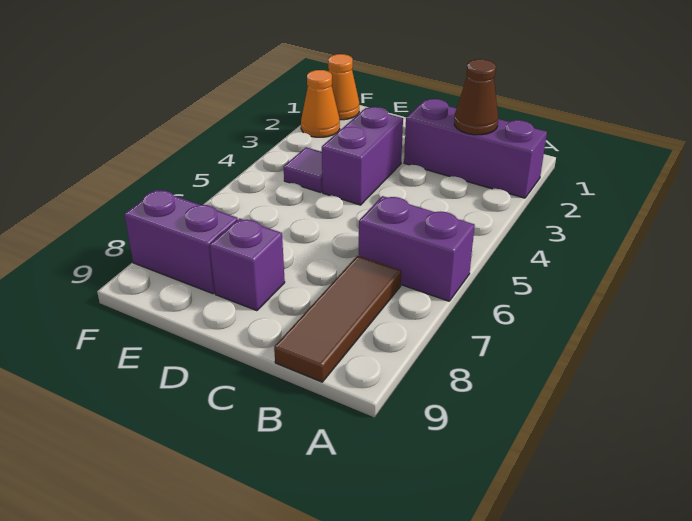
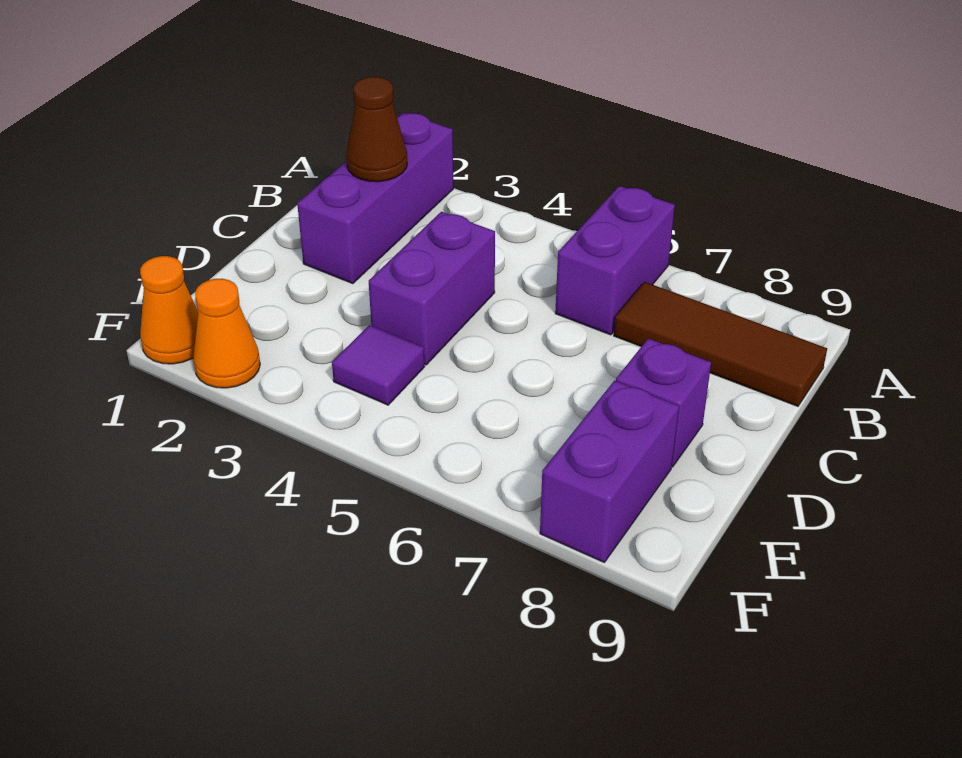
purple brick D3:D4 level 1 -> purple brick C4:D4 level 1

